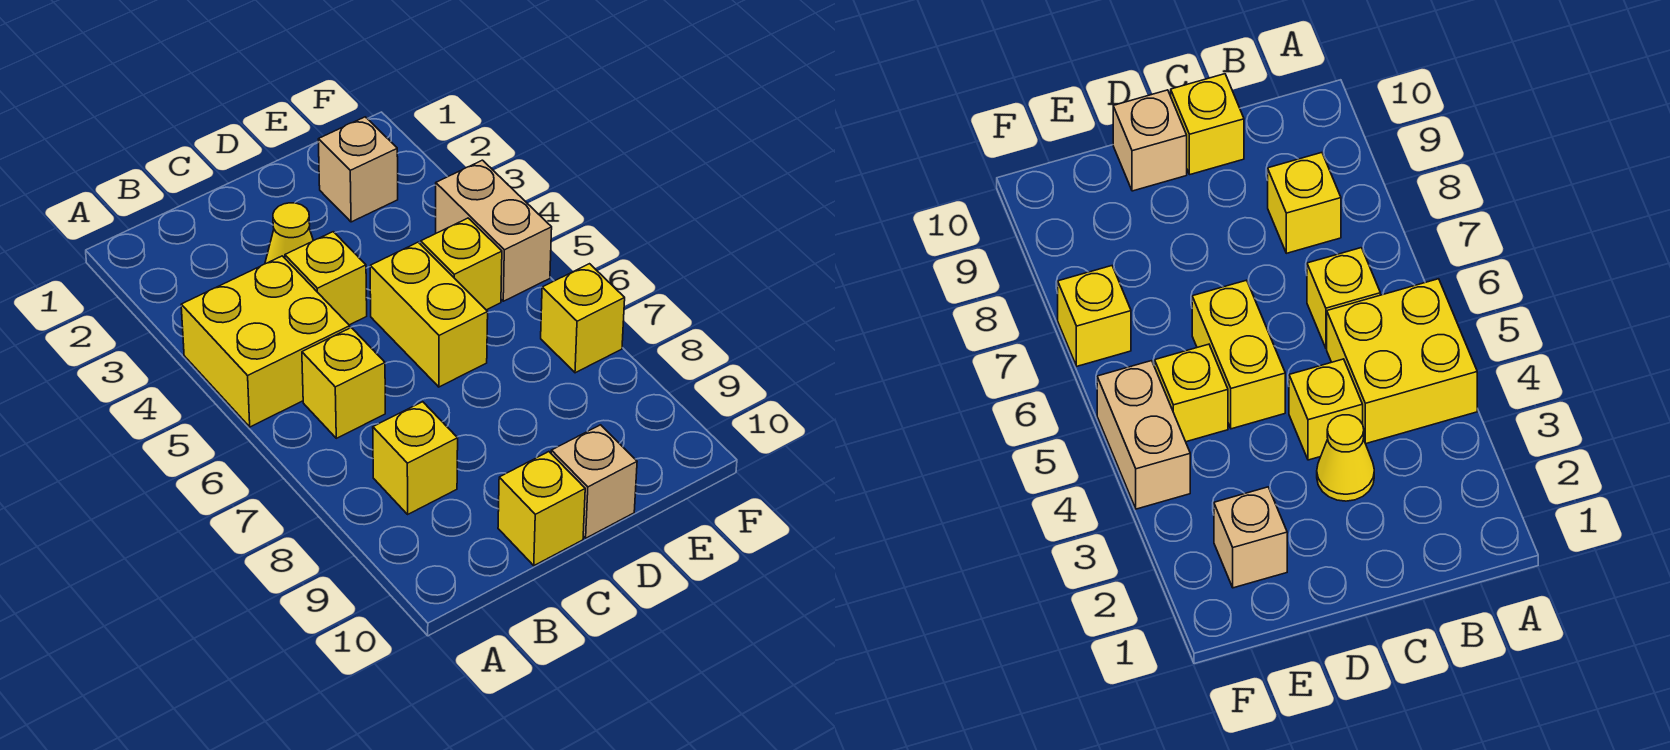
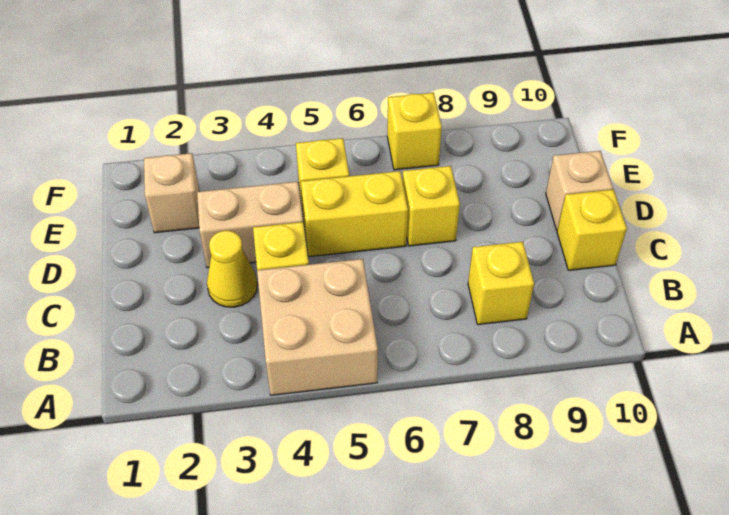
yellow brick A4:B5 level 1 -> tan brick A4:B5 level 1
yellow brick B6 level 1 -> yellow brick D7 level 1
tan brick F4:F5 level 1 -> tan brick D3:D4 level 1

